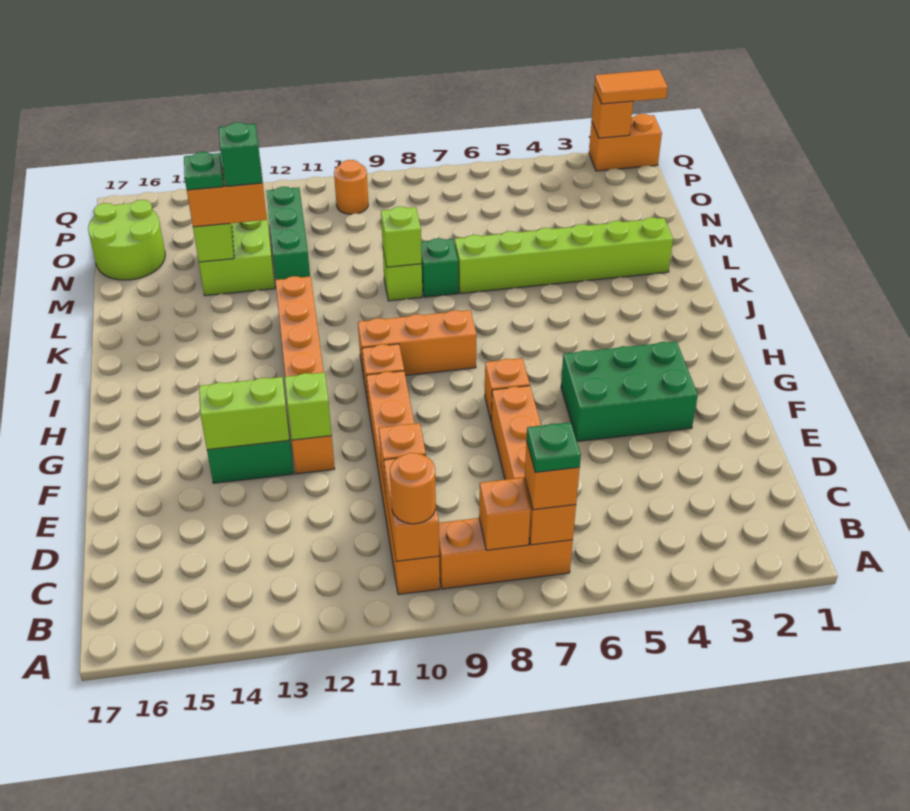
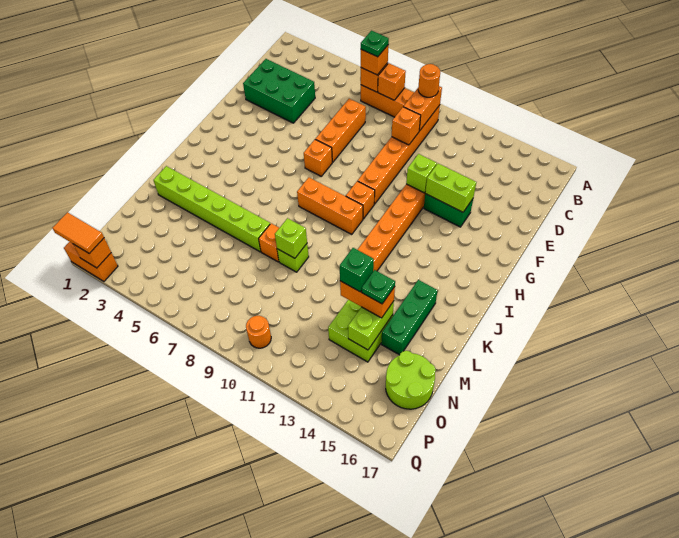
green brick F3:G5 level 1 -> green brick D2:E4 level 1
green brick L8 level 1 -> orange brick L8 level 1
green brick M12:O12 level 1 -> green brick K15:M15 level 1

